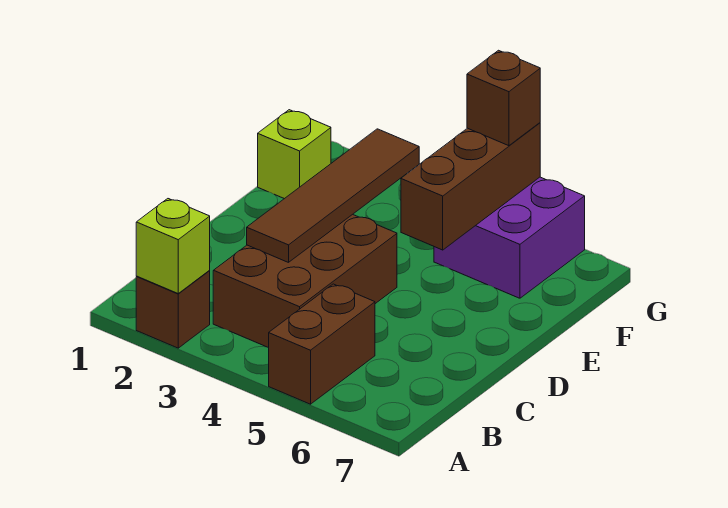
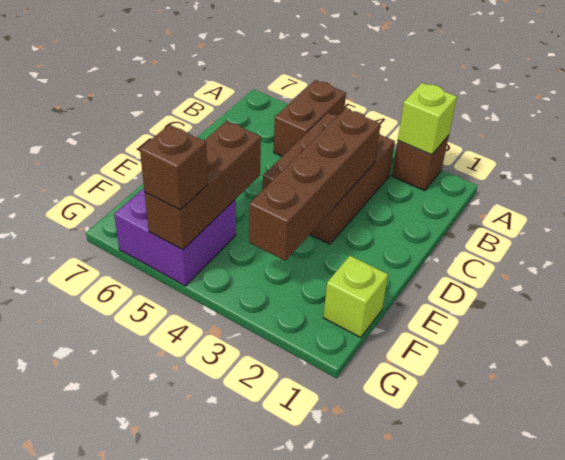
brown tile C3:F3 level 2 -> brown brick C3:F3 level 2

